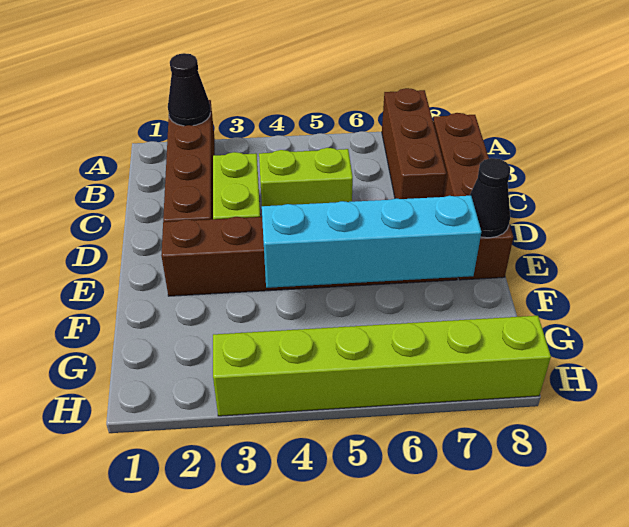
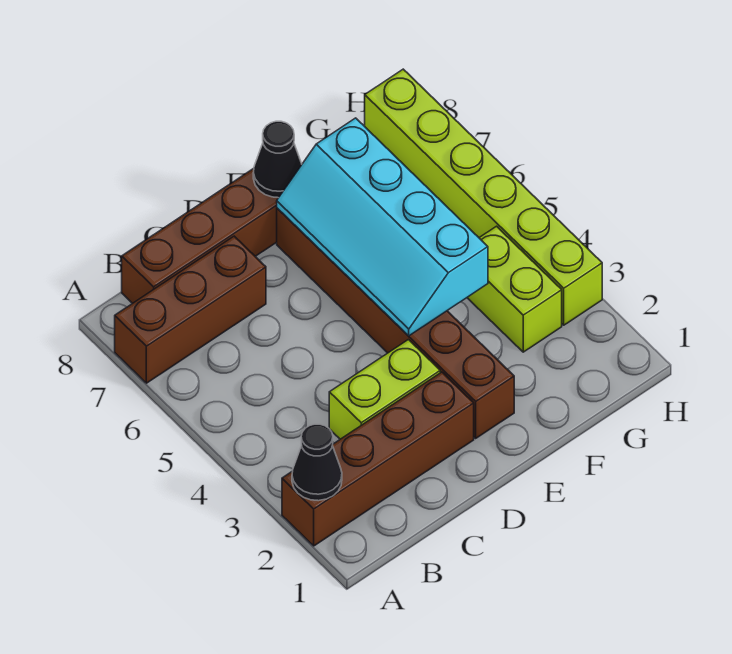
lime brick C4:C5 level 1 -> lime brick G3:G4 level 1

